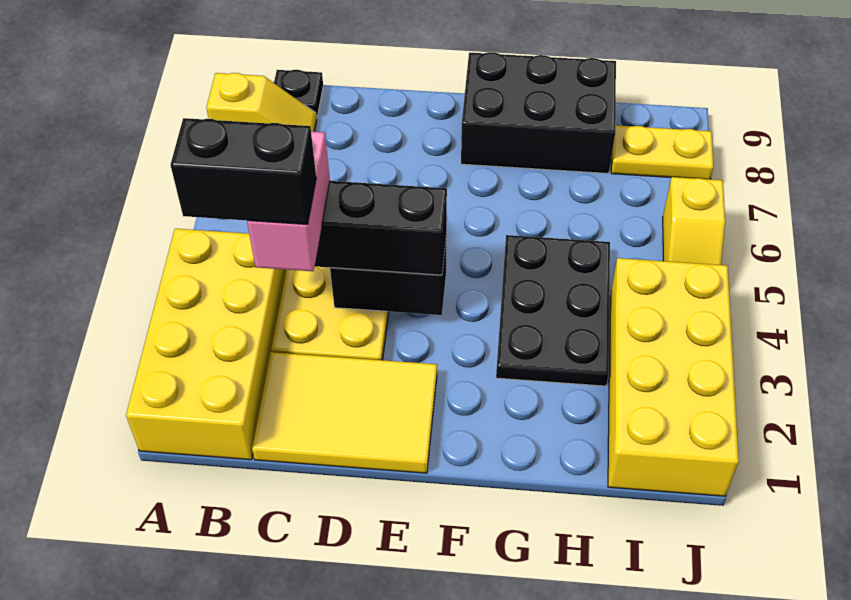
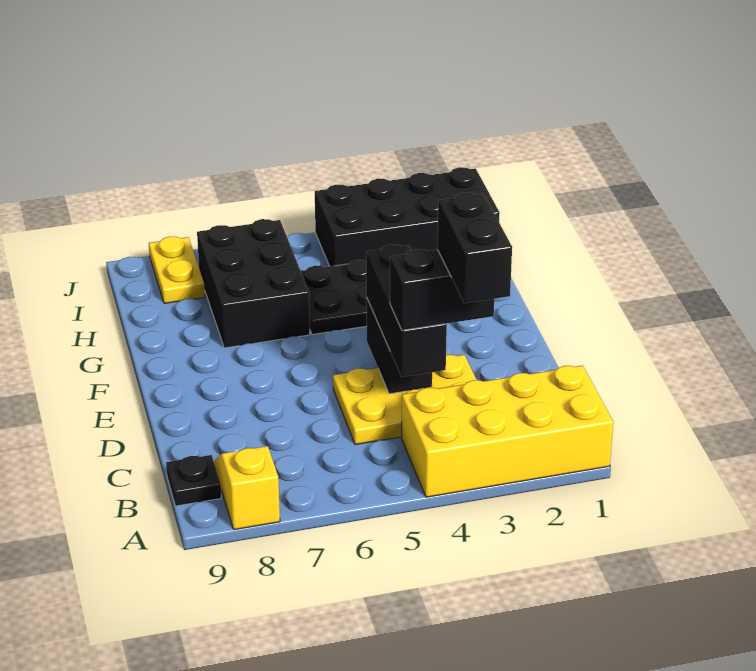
yellow tile C1:E2 level 1 -> none
pink brick C3:C4 level 4 -> black brick C3:C4 level 4
black brick F8:H9 level 1 -> black brick G6:I7 level 1
yellow brick I1:J4 level 1 -> black brick I1:J4 level 1
yellow slope J5:J6 level 1 top 6 -> none

